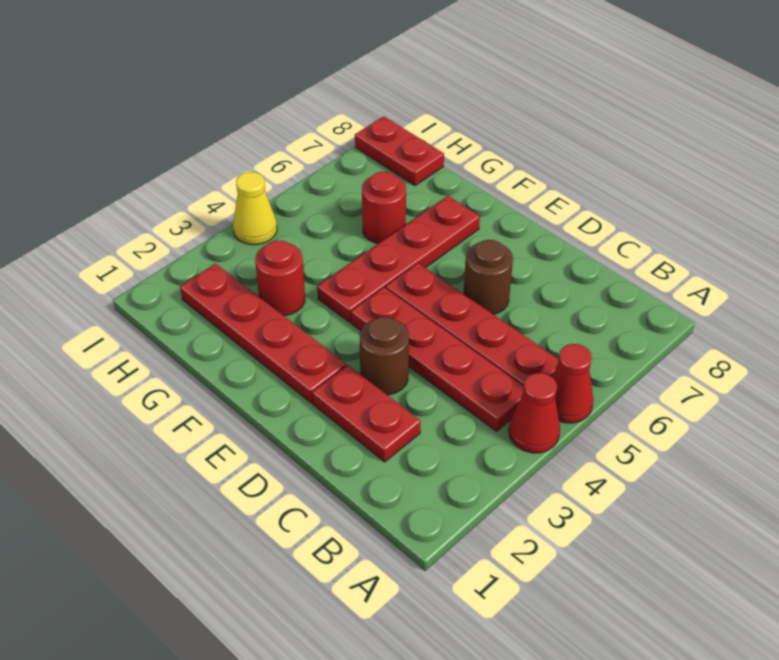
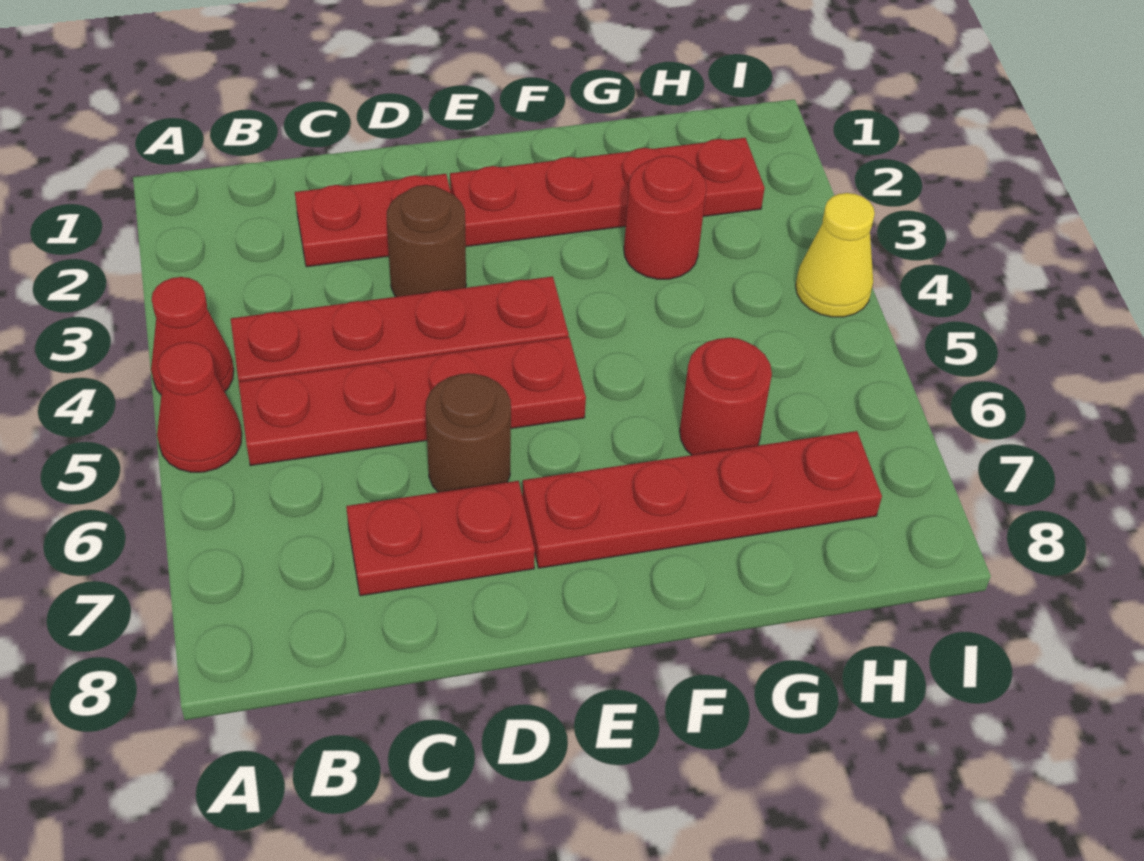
red plate F4:F7 level 1 -> red plate E7:H7 level 1
red plate H8:I8 level 1 -> red plate C7:D7 level 1

